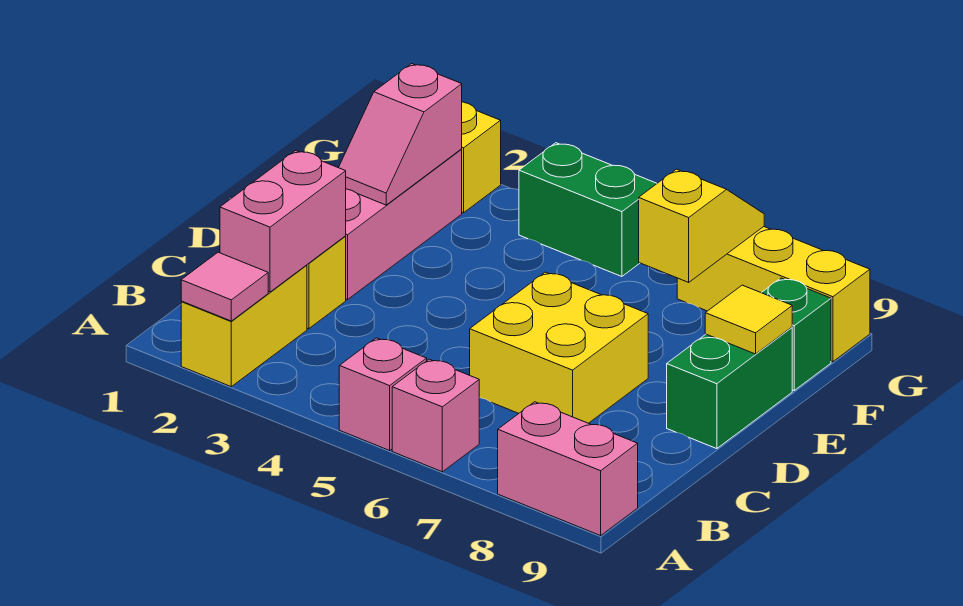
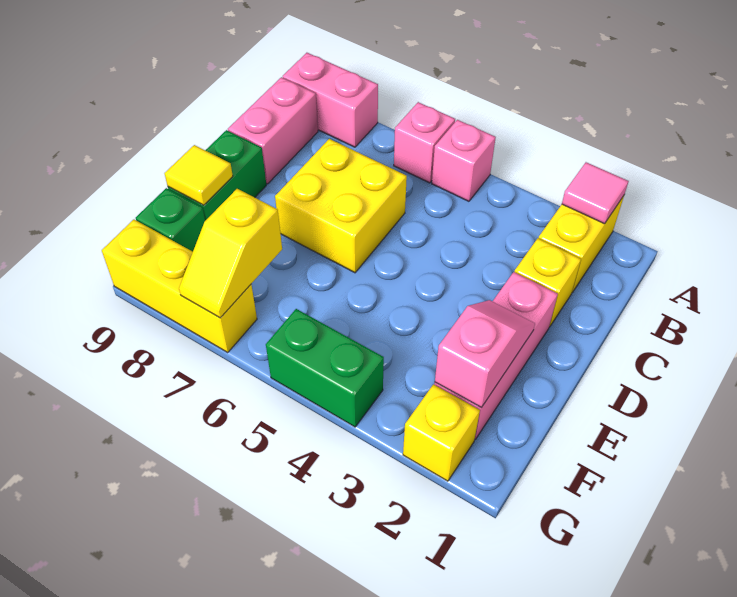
pink brick B2:C2 level 2 -> pink brick B9:C9 level 1

